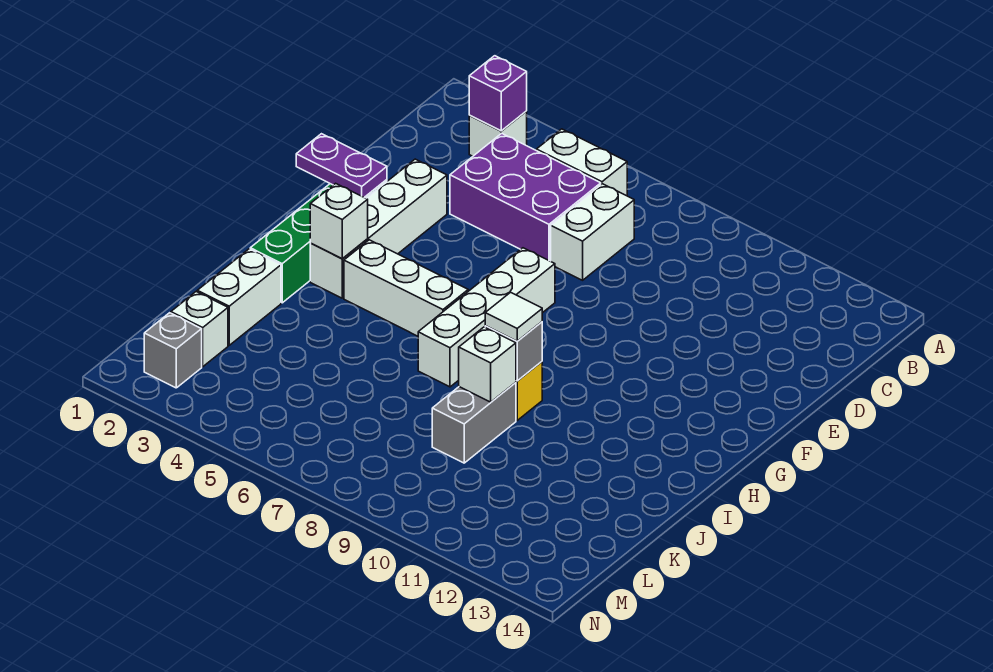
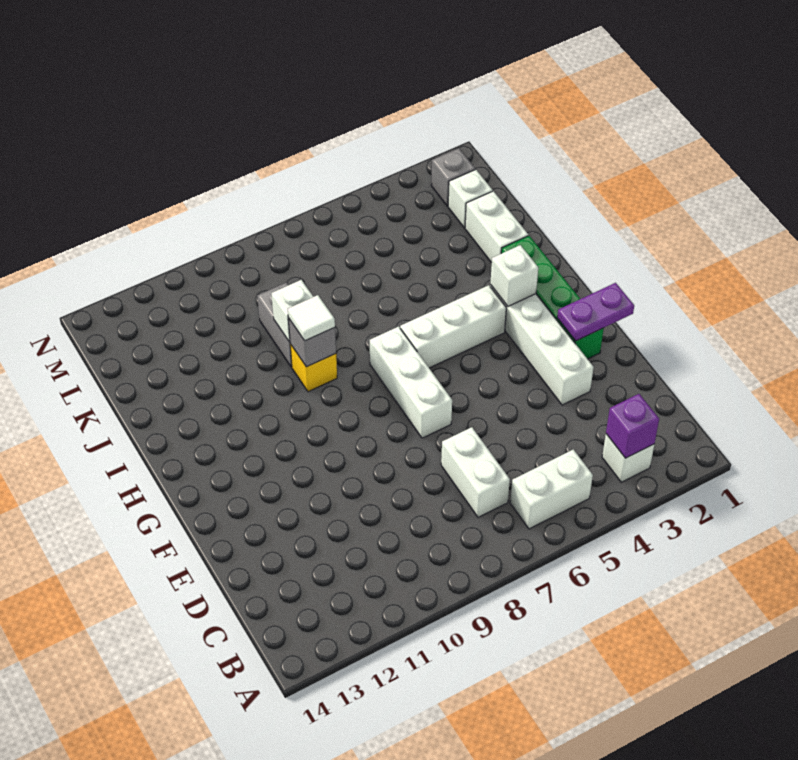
purple brick C4:D6 level 1 -> none
white brick F7:I7 level 1 -> white brick F7:H7 level 1

